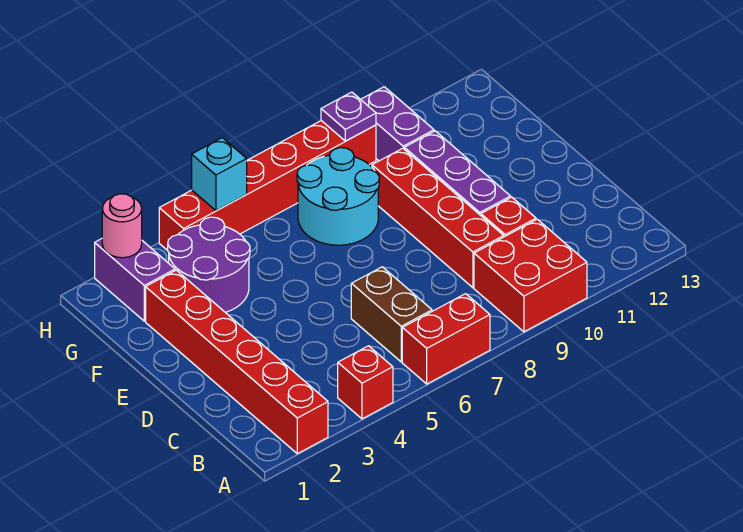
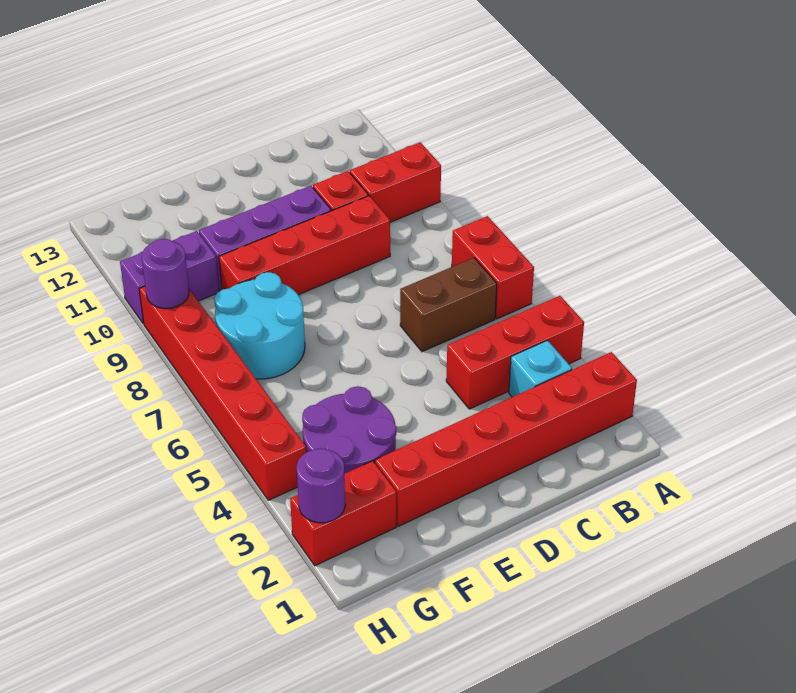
red brick A4 level 1 -> red brick A4:C4 level 1
red brick A9:B10 level 1 -> red brick A10:B10 level 1
purple brick G2:H2 level 1 -> red brick G2:H2 level 1
pink round brick H2 level 2 -> purple round brick H2 level 2
cyan brick H5 level 2 -> cyan brick B3 level 1
purple plate H9 level 2 -> purple round brick H9 level 2

